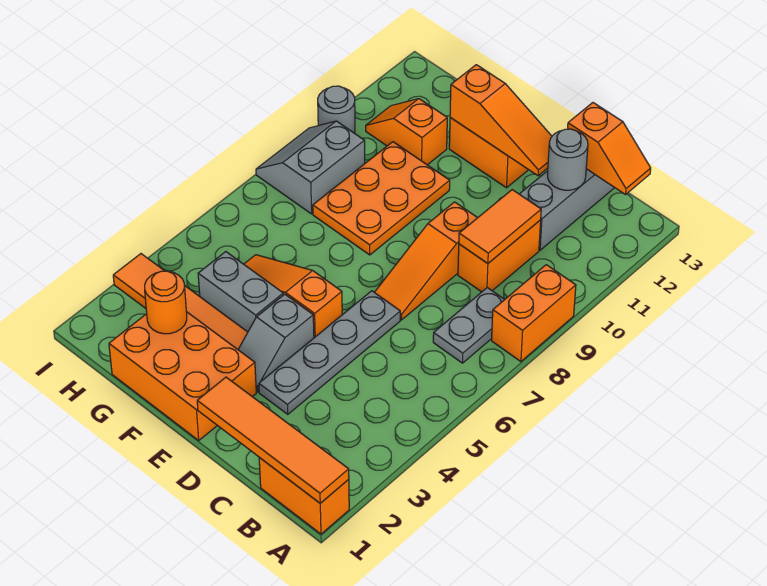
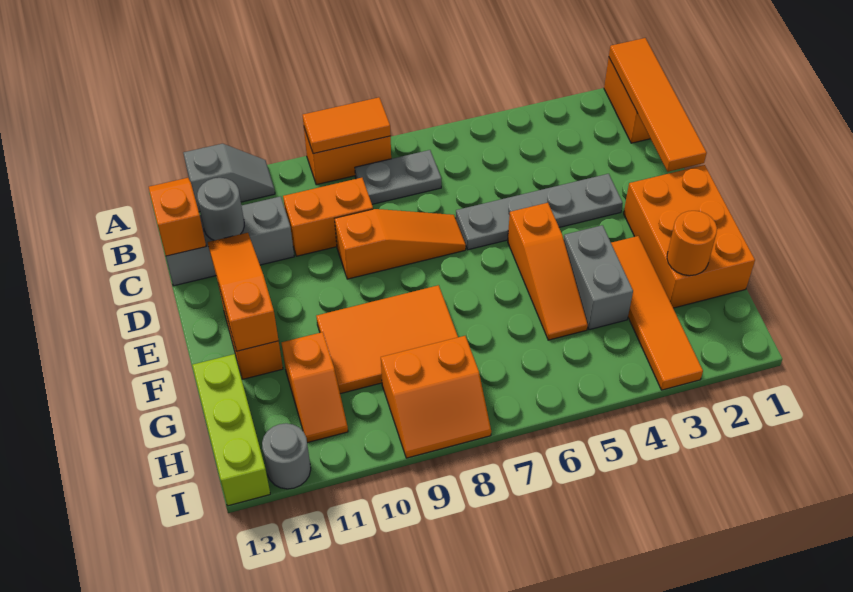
orange tile C9:C10 level 2 -> orange tile A8:A9 level 2
grey slope E3:E4 level 1 top 4 -> grey slope A11:A12 level 1 top 12
orange plate F8:G10 level 1 -> orange tile F8:G10 level 1
none -> lime brick G13:I13 level 1
grey slope H8:I9 level 1 top H -> orange slope H8:I9 level 1 top H
grey round brick I10 level 1 -> grey round brick I12 level 1

